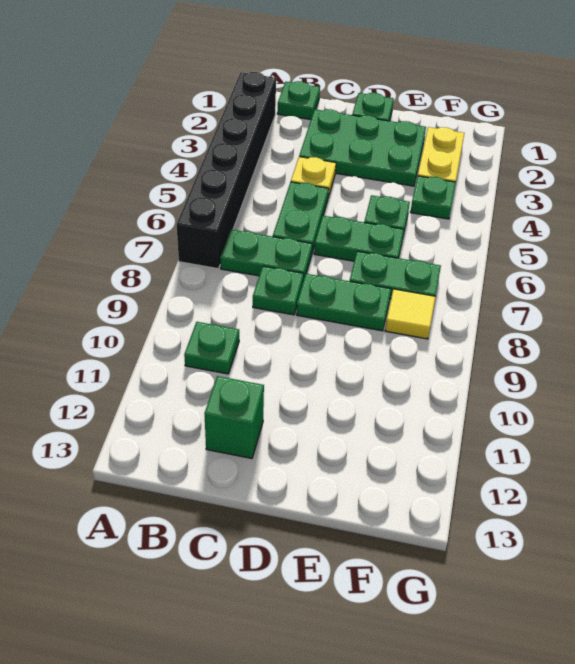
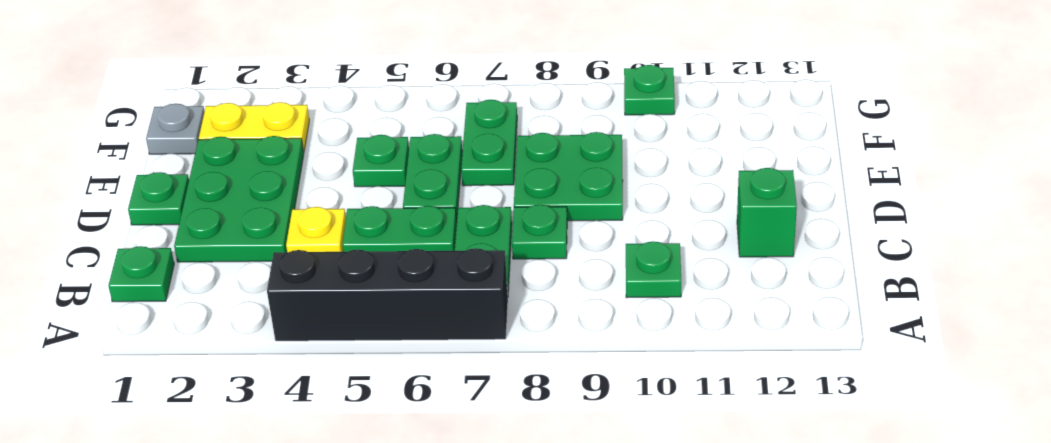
black brick A2:A7 level 1 -> black brick A4:A7 level 1
green plate D8:E8 level 1 -> green plate D8:E9 level 1
none -> grey plate F1 level 1
green plate F4 level 1 -> green plate G10 level 1
yellow tile F8 level 1 -> none

